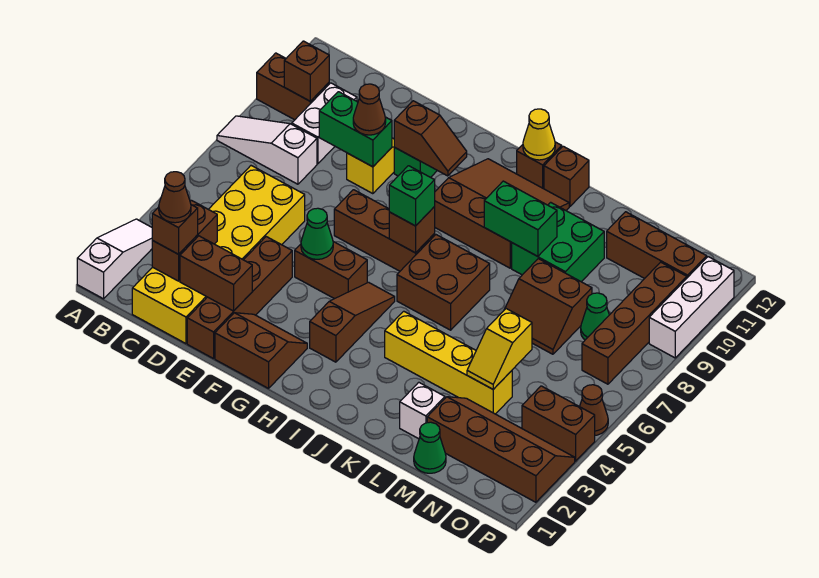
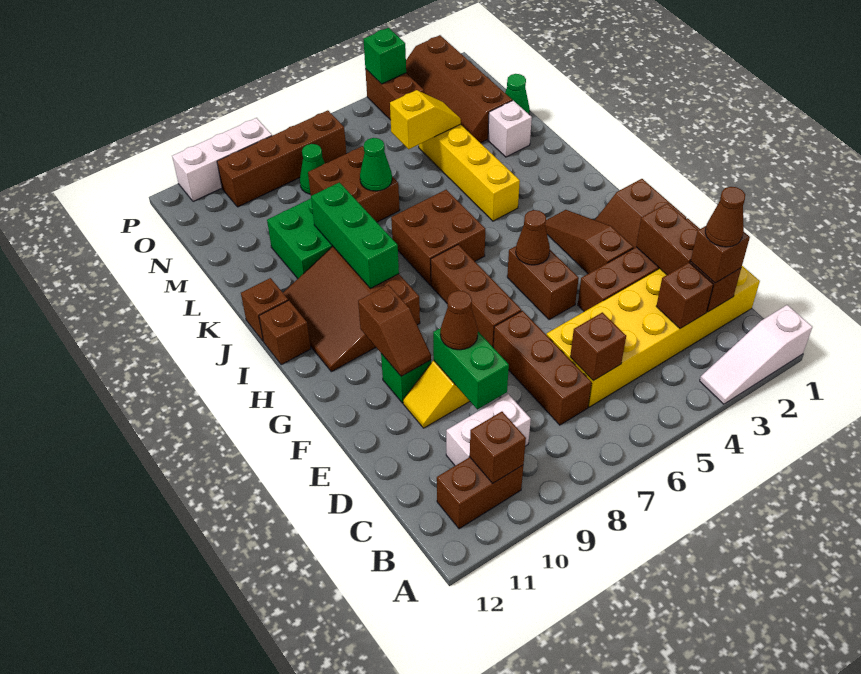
white slope A8:C8 level 1 top C -> none
brown brick A10:B10 level 1 -> brown brick B10:B11 level 1
green cone F5 level 2 -> green cone L7 level 2
brown slope F10:G10 level 2 top F -> brown slope F10:G10 level 2 top G
brown slope H3:H5 level 1 top 3 -> brown slope F3:H3 level 1 top F
brown brick H7 level 2 -> brown brick C6 level 2
green brick H7 level 3 -> green brick P4 level 2
yellow cone I12 level 2 -> none
green brick J9:K9 level 2 -> green brick I9:K9 level 2
brown slope L7:M8 level 1 top 8 -> brown brick L7:M8 level 1
brown brick M11:O11 level 1 -> brown brick C7:E7 level 1
brown cone P5 level 1 -> brown cone G5 level 2

